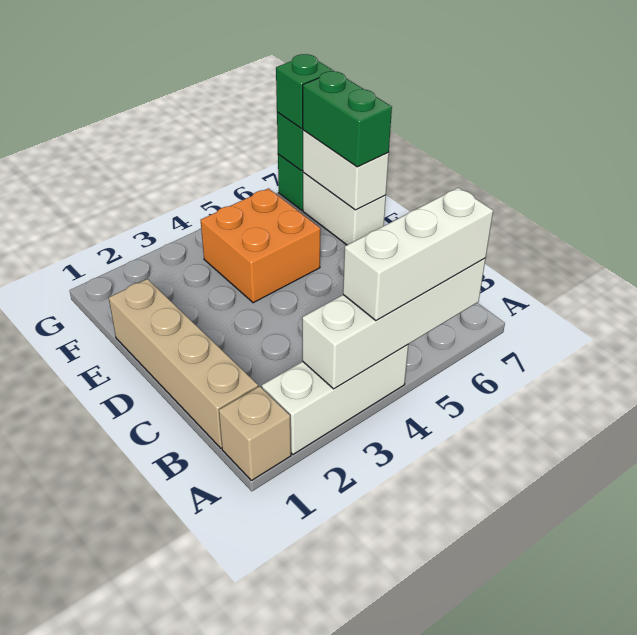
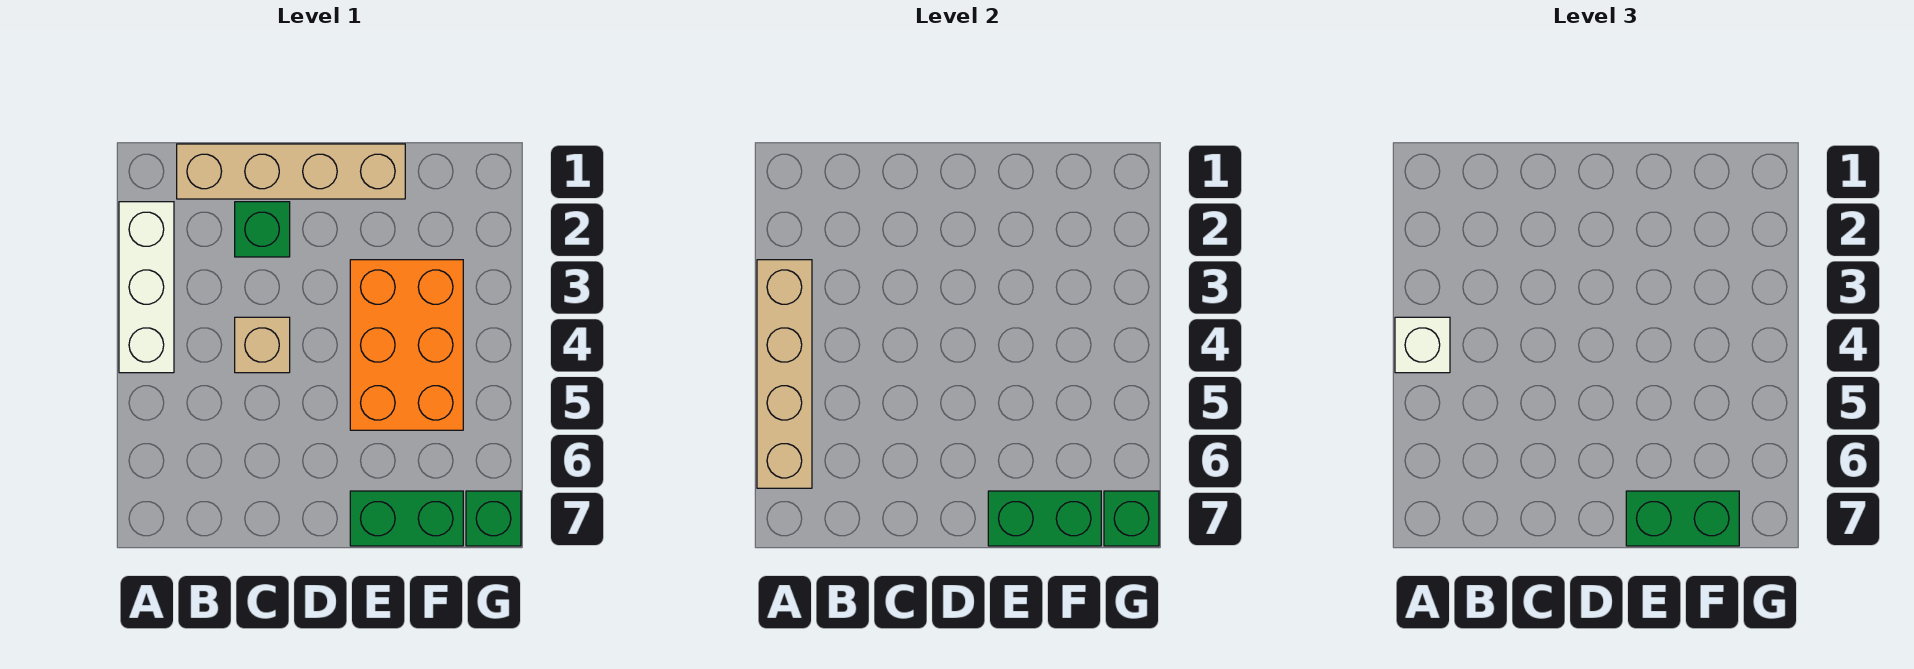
tan brick A1 level 1 -> tan brick C4 level 1
white brick A3:A6 level 2 -> tan brick A3:A6 level 2
white brick A4:A6 level 3 -> white brick A4 level 3
orange brick E4:F5 level 1 -> orange brick E3:F5 level 1
white brick E7:F7 level 1 -> green brick E7:F7 level 1
white brick E7:F7 level 2 -> green brick E7:F7 level 2
green brick G7 level 3 -> green brick C2 level 1

